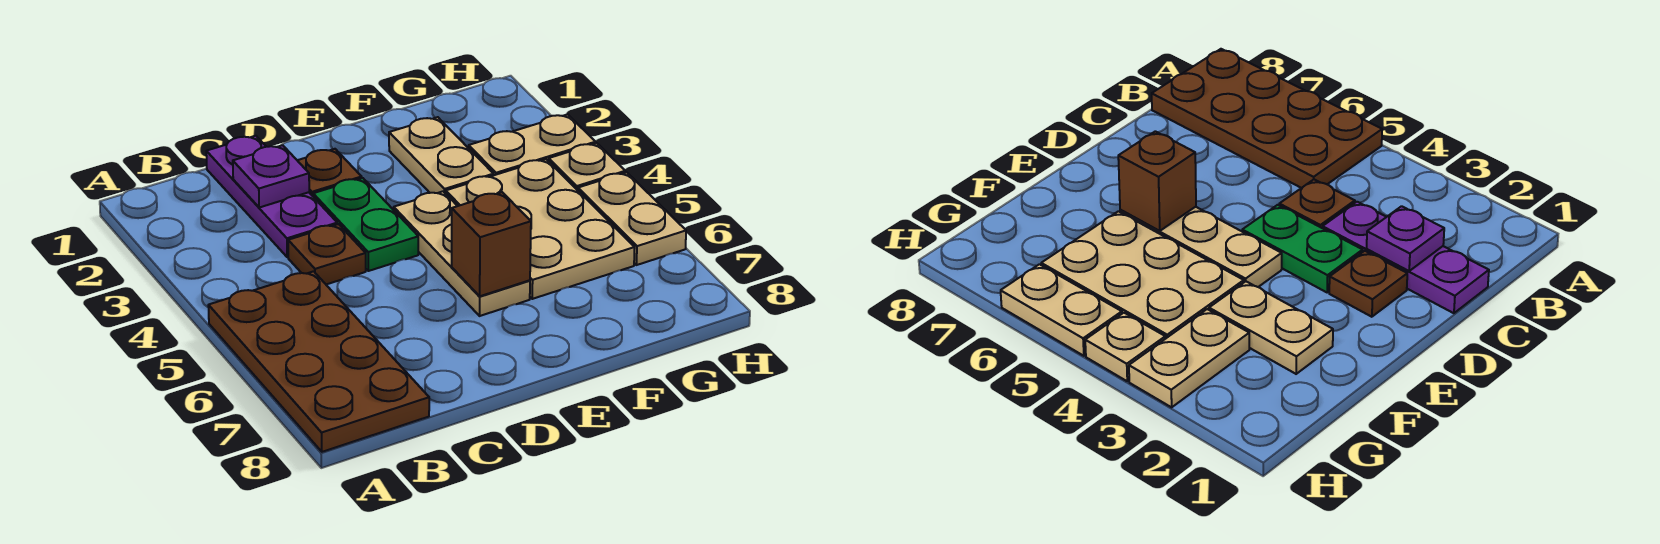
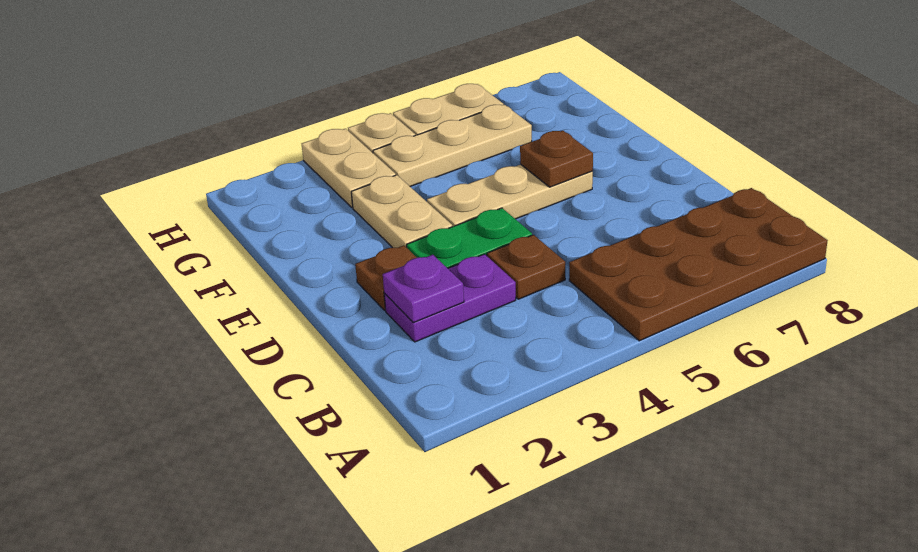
purple plate C1:C3 level 1 -> purple plate C2:C3 level 1
brown brick E6 level 2 -> brown plate E6 level 2
tan plate F2:F3 level 1 -> tan plate E3:F3 level 1
tan plate F4:G6 level 1 -> tan plate G4:G6 level 1

